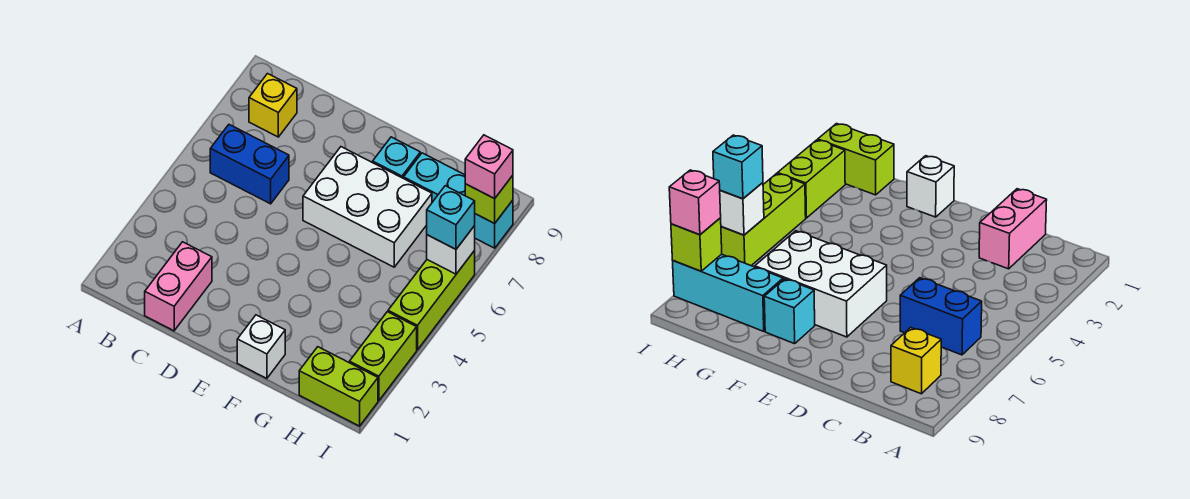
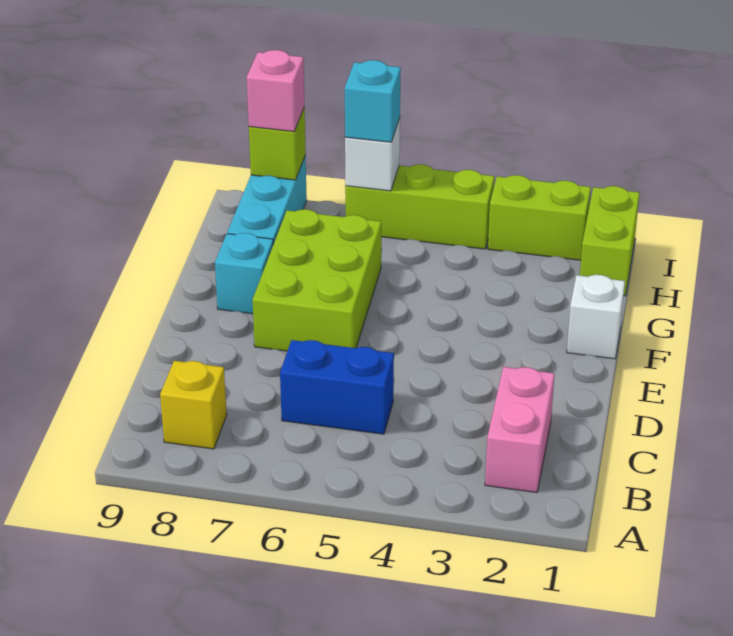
blue brick B6:C6 level 1 -> blue brick C5:C6 level 1
pink brick C1:C2 level 1 -> pink brick B2:C2 level 1
white brick E6:G7 level 1 -> lime brick E6:G7 level 1

